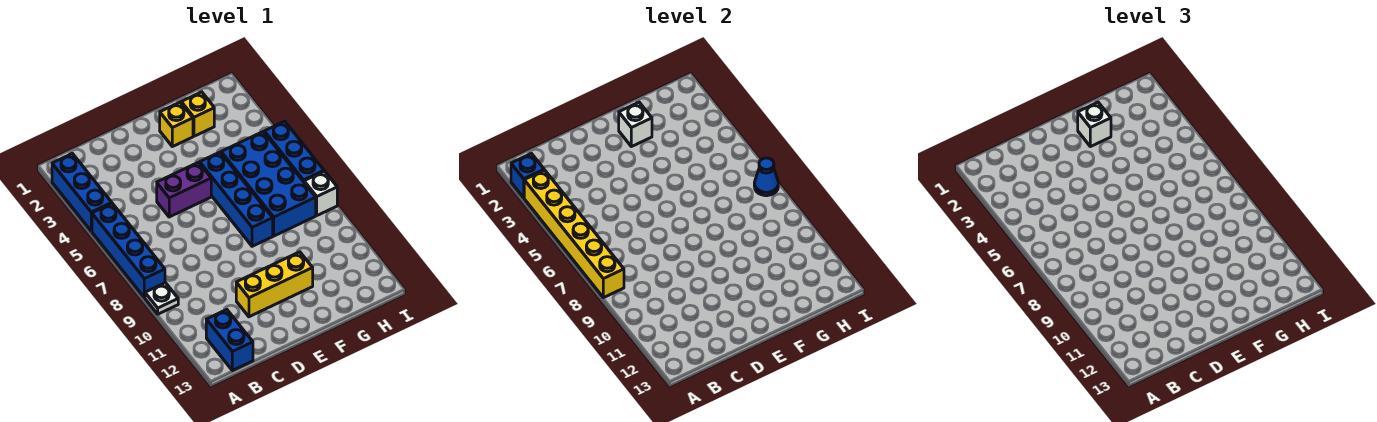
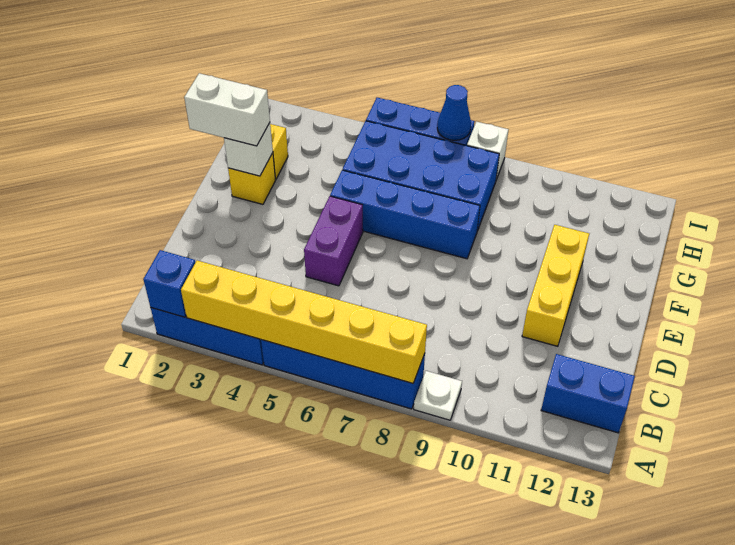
white brick F2 level 3 -> white brick F1:F2 level 3

